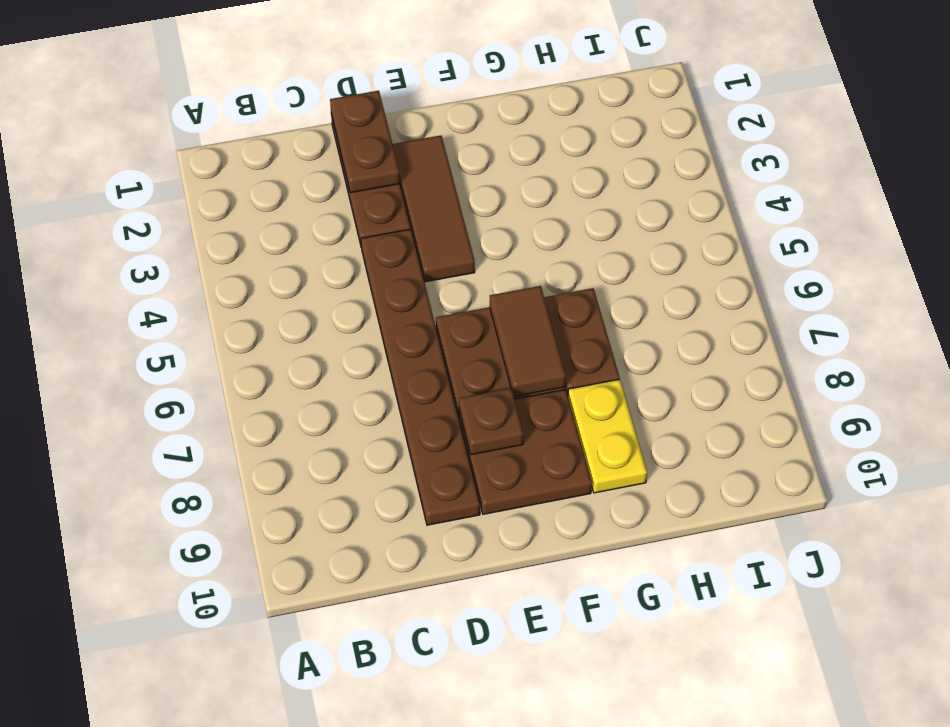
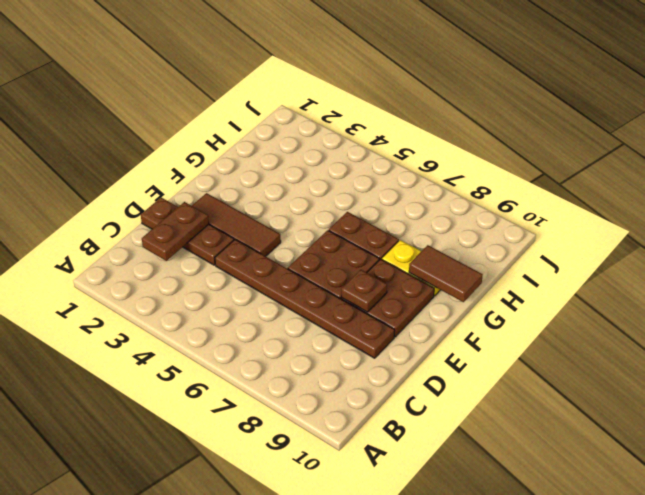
brown plate D1:D2 level 2 -> brown plate C2:D2 level 2
brown tile F6:F7 level 2 -> brown tile G9:G10 level 2

